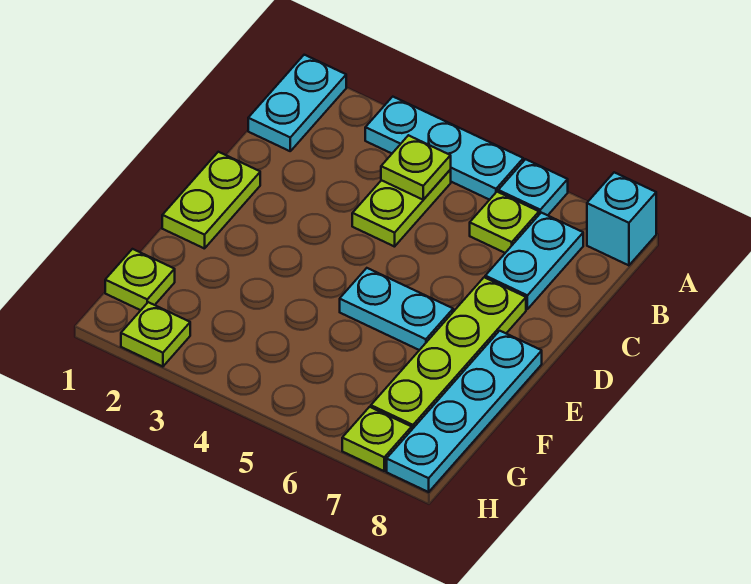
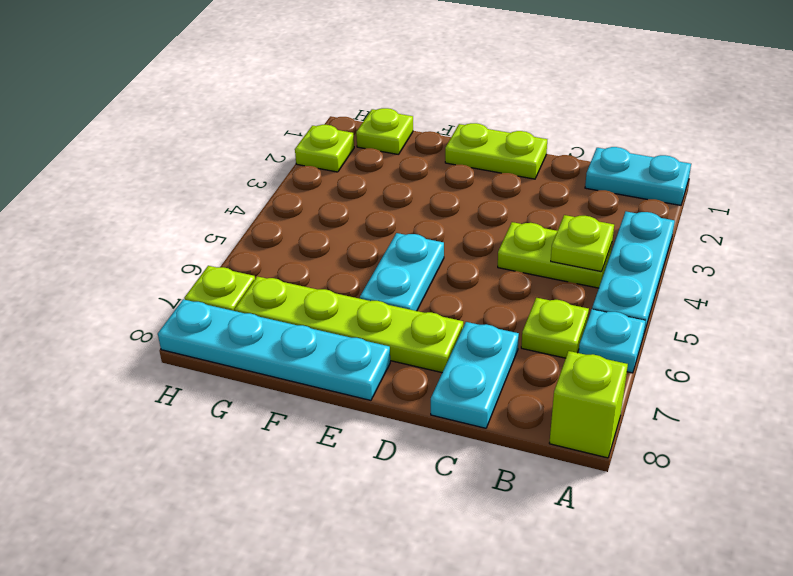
cyan brick A8 level 1 -> lime brick A8 level 1
cyan plate B7:C7 level 1 -> cyan plate C7:C8 level 1

